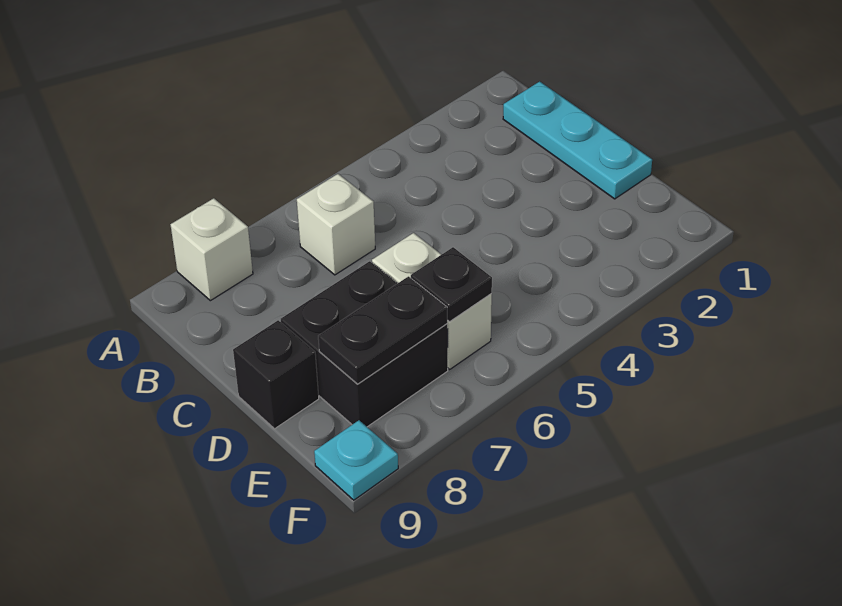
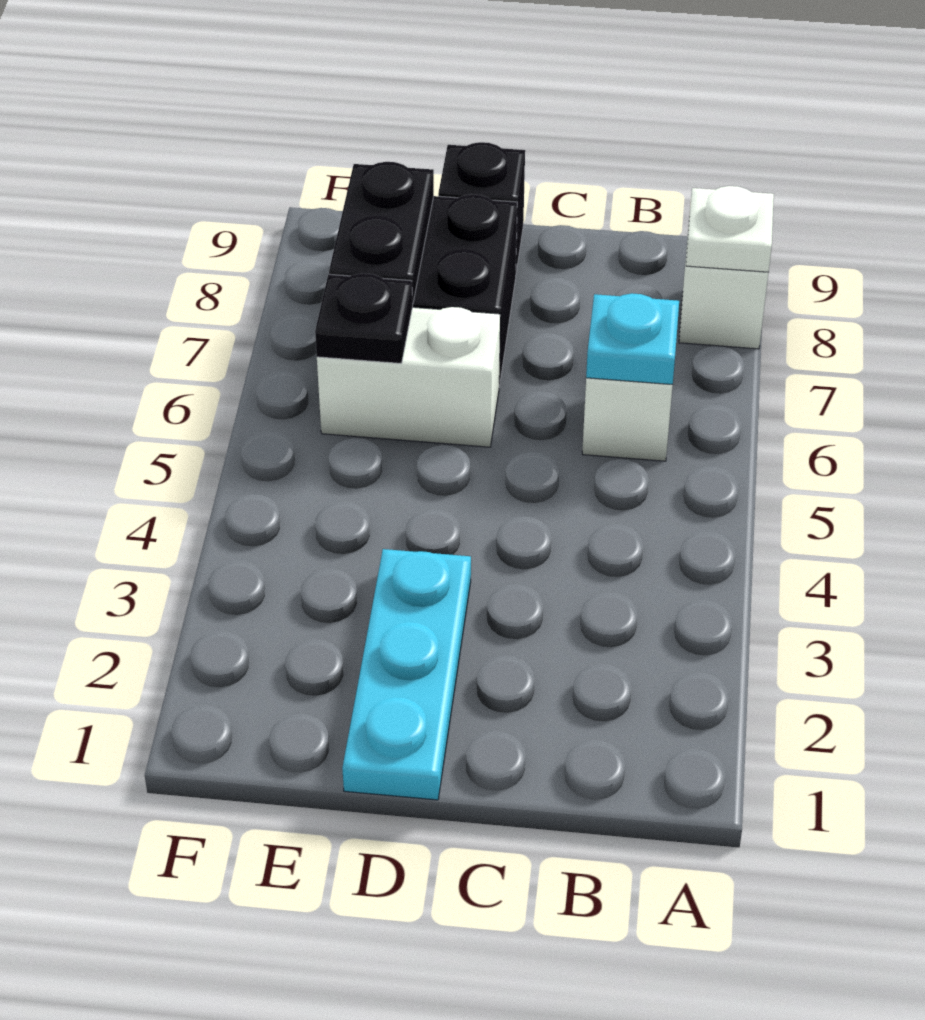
none -> white plate A8 level 2
cyan plate B1:D1 level 1 -> cyan plate D1:D3 level 1
cyan plate F9 level 1 -> cyan plate B6 level 2

